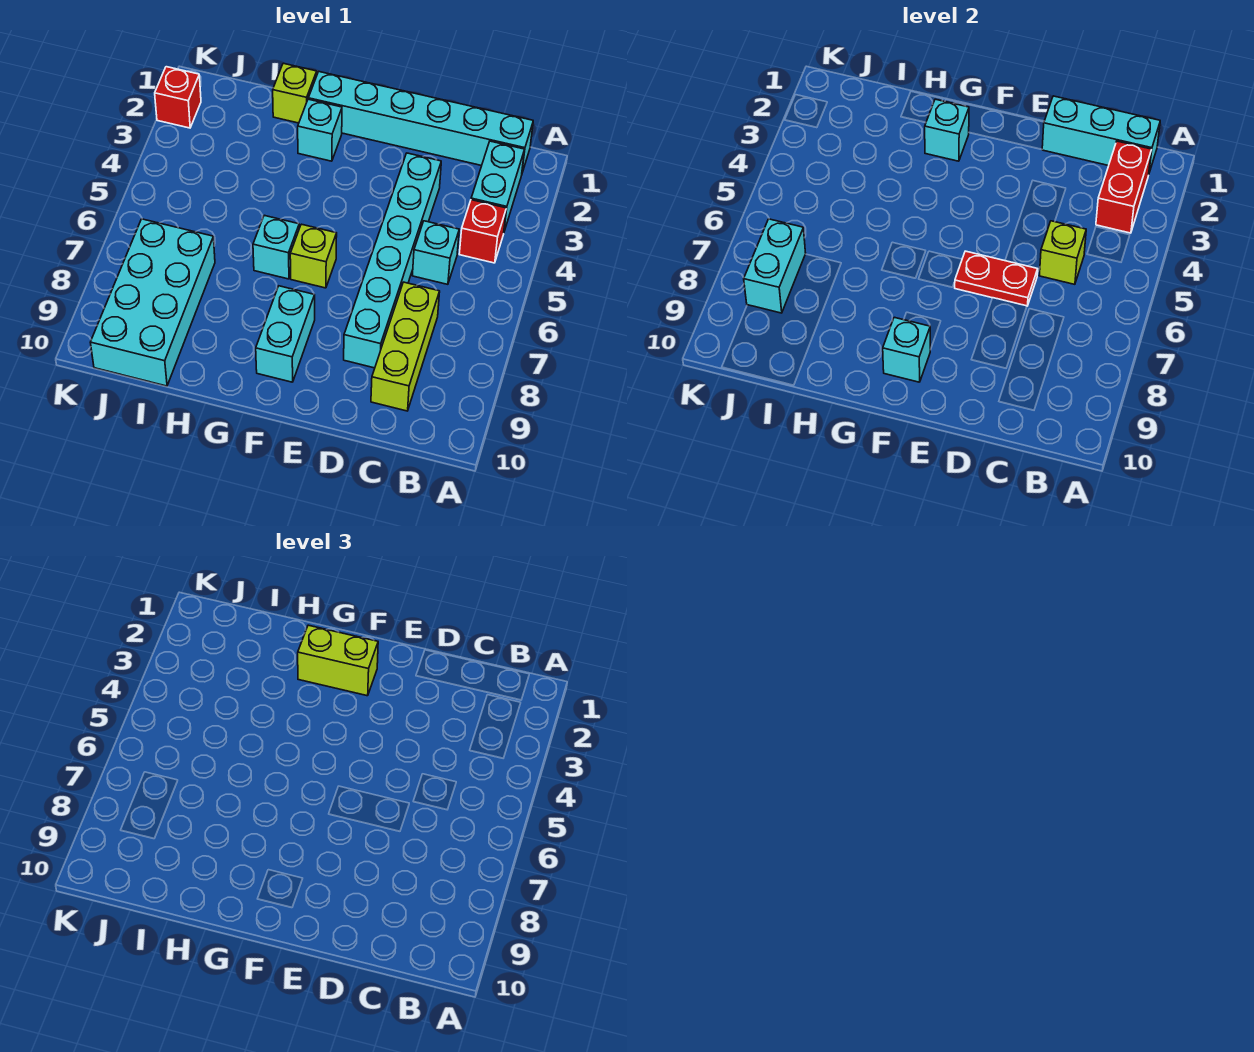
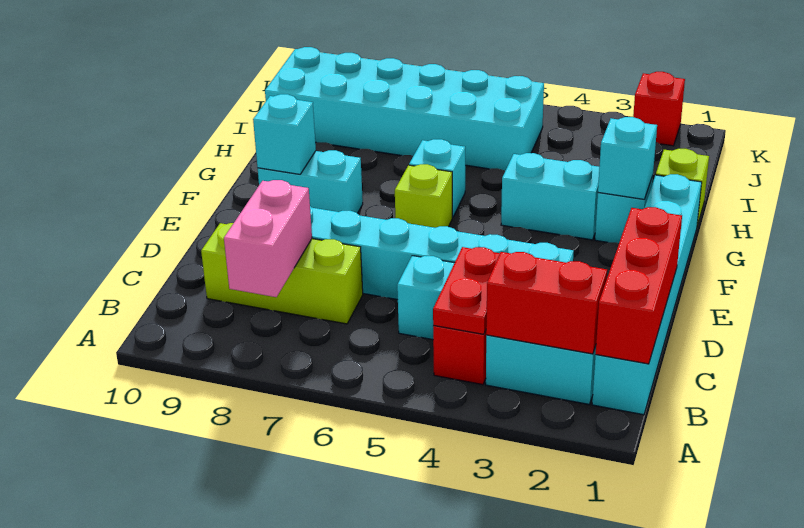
cyan brick B1:D1 level 2 -> red brick B1:D1 level 2
none -> pink brick B8:C8 level 2
lime brick C5 level 2 -> none
red plate D6:E6 level 2 -> red plate B4:C4 level 2
lime brick F2:G2 level 3 -> none
cyan brick I7:J10 level 1 -> cyan brick I5:J10 level 1
cyan brick J7:J8 level 2 -> cyan brick G3:G4 level 1

